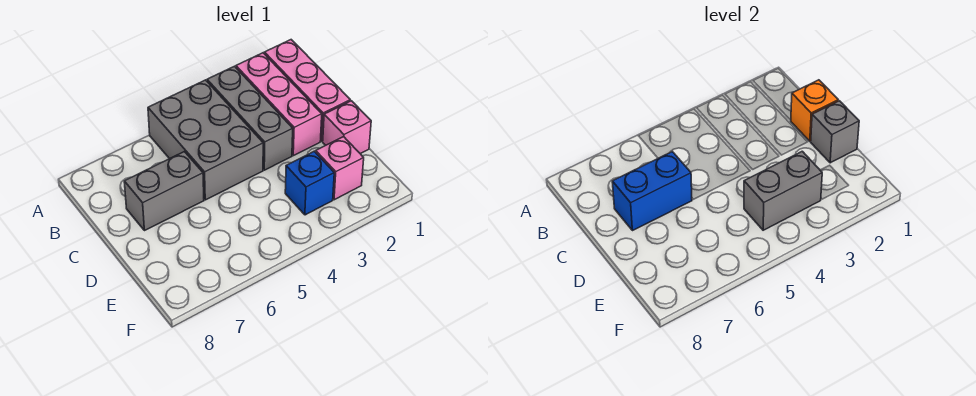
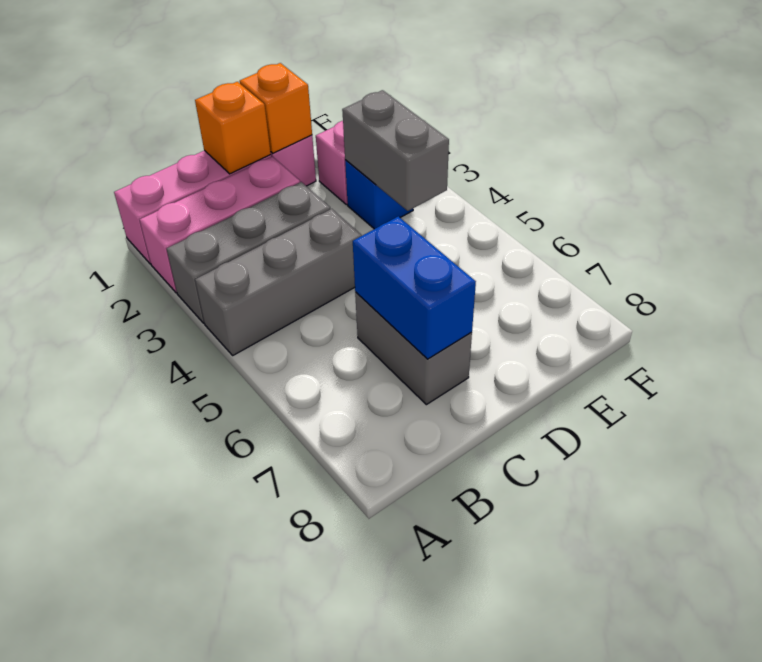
grey brick A4:C5 level 1 -> grey brick A4:C4 level 1
grey brick D1 level 2 -> orange brick D1 level 2

